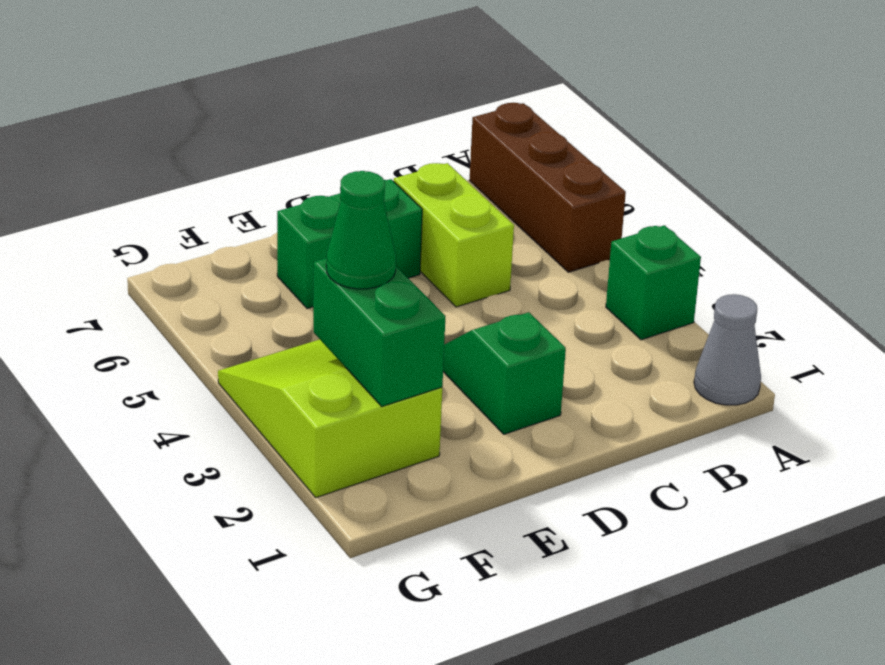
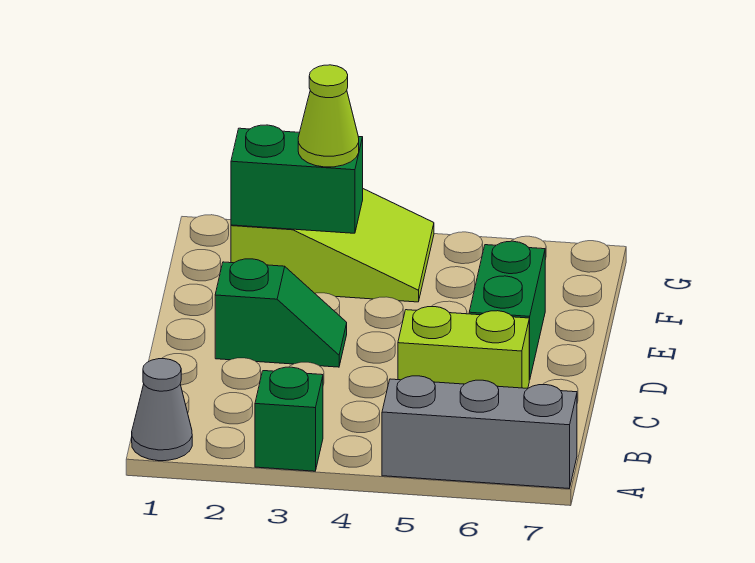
brown brick A5:A7 level 1 -> grey brick A5:A7 level 1
green cone F3 level 3 -> lime cone F3 level 3

